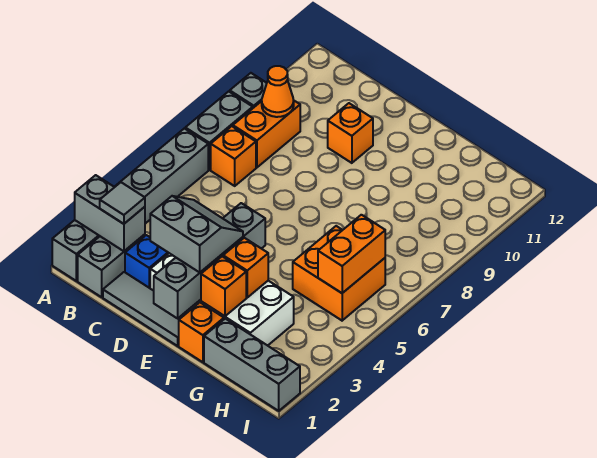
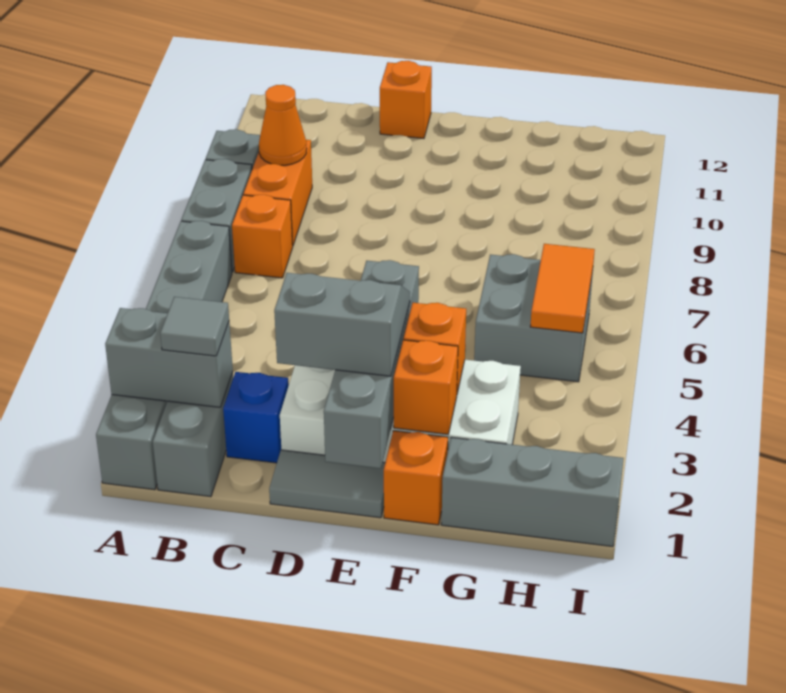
grey tile C1:E1 level 1 -> grey tile D1:E1 level 1
orange brick D10 level 1 -> orange brick D12 level 1
orange brick G5:H6 level 1 -> grey brick G5:H6 level 1
orange brick H5:H6 level 2 -> orange tile H5:H6 level 2

